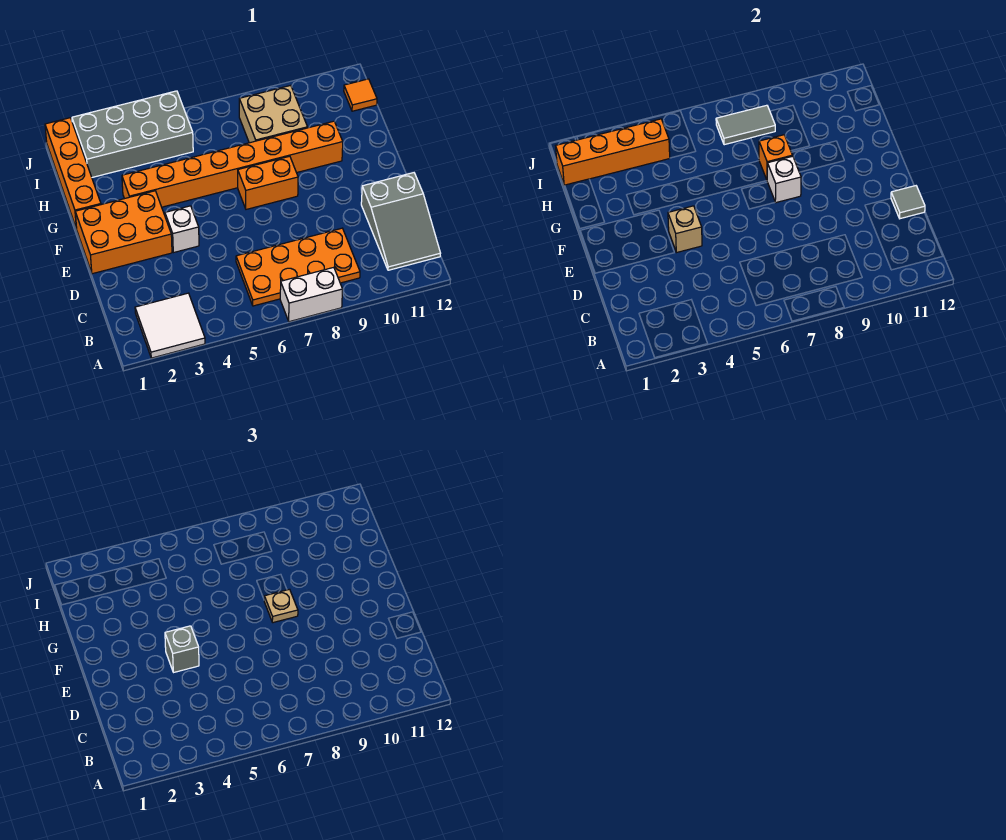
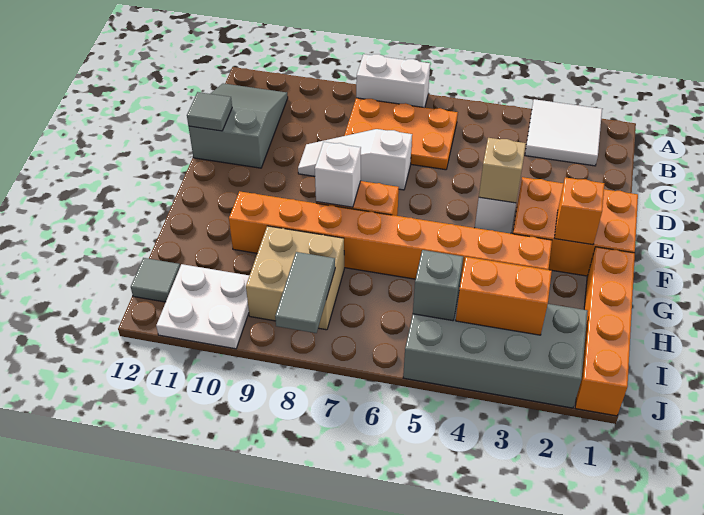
orange plate B6:C9 level 1 -> orange plate B6:C8 level 1
none -> white slope D7:D9 level 1 top 7
grey brick E4 level 3 -> grey brick I5 level 2
tan plate F8 level 3 -> none
orange brick G8 level 2 -> orange brick F2 level 2
orange brick I1:I4 level 2 -> orange brick I3:I4 level 2
grey tile I7:I8 level 2 -> grey tile I8:J8 level 2
none -> white plate I10:J11 level 1
orange tile I12 level 1 -> grey tile I12 level 1

